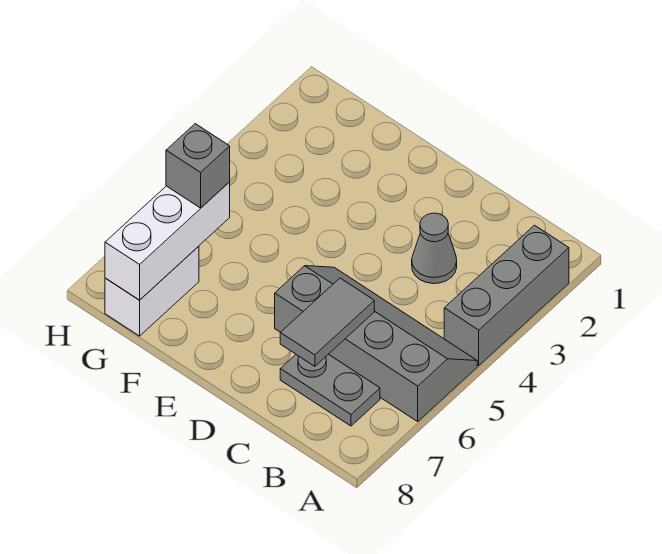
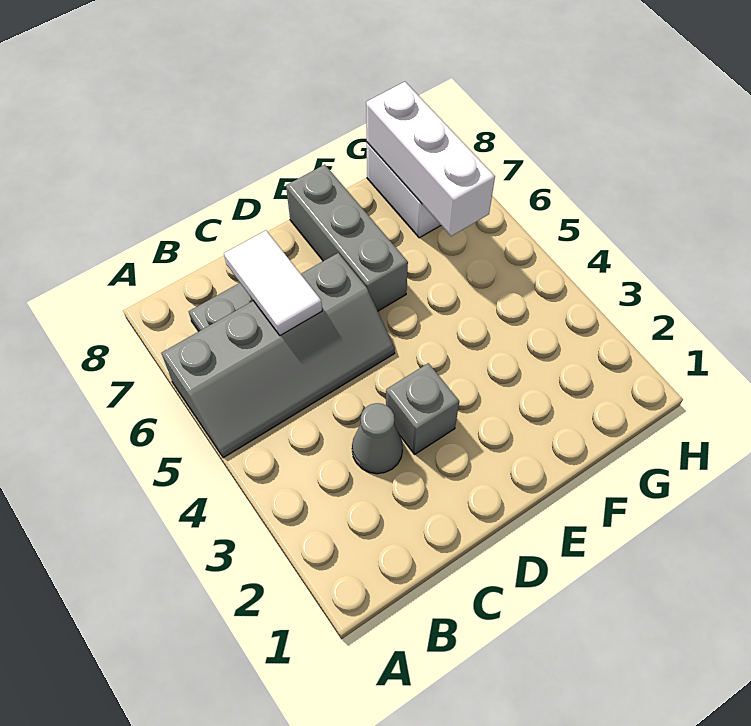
grey brick A2:A4 level 1 -> grey brick E6:E8 level 1
grey tile C6:C7 level 2 -> white tile C6:C7 level 2
grey brick G6 level 3 -> grey brick D3 level 1

